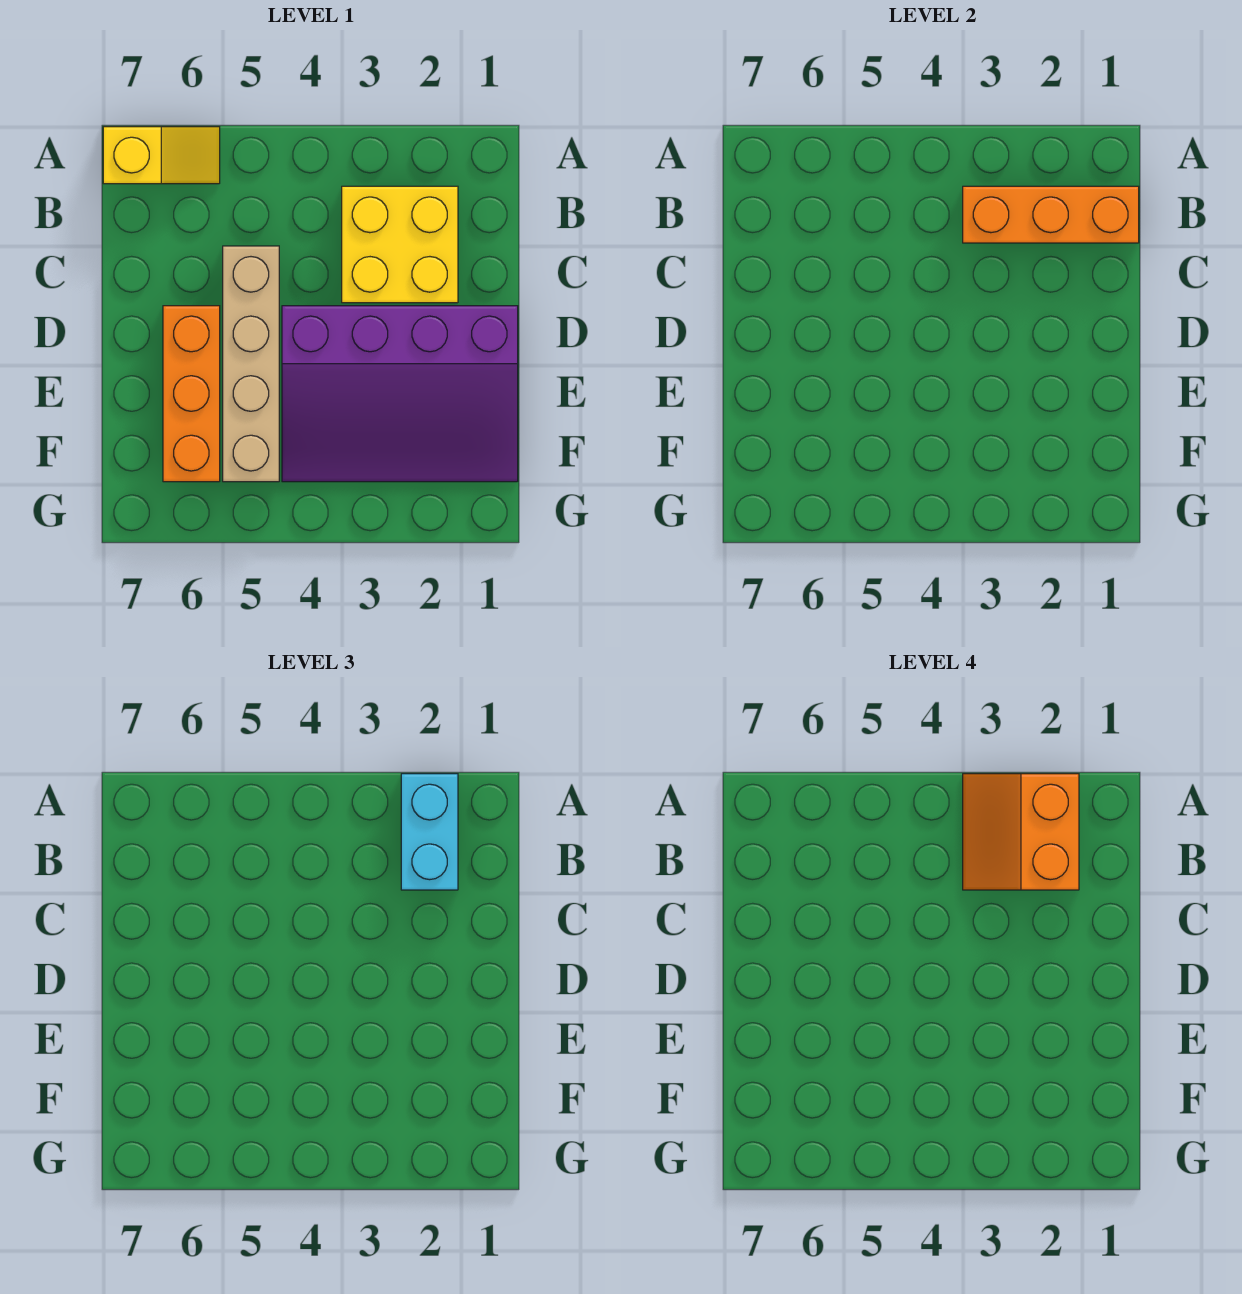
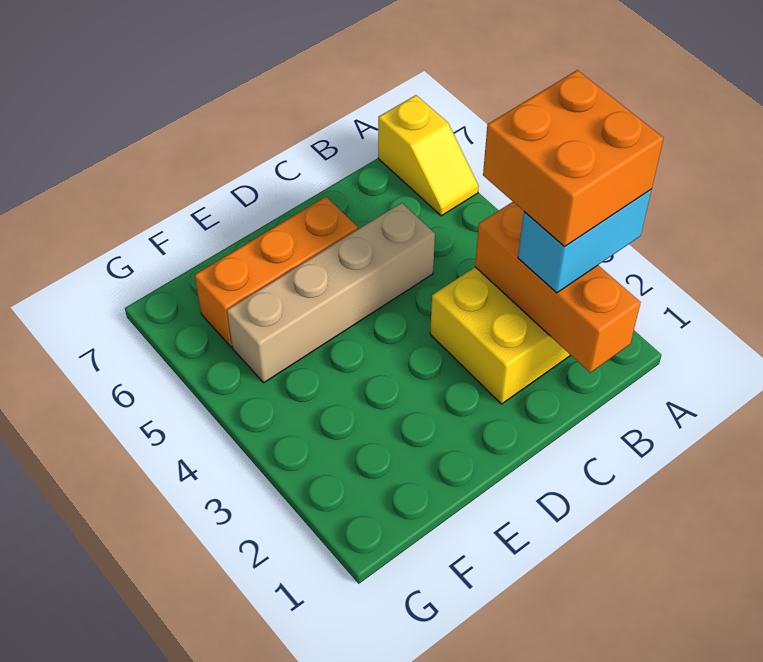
orange slope A2:B3 level 4 top 2 -> orange brick A2:B3 level 4
purple slope D1:F4 level 1 top D -> none

